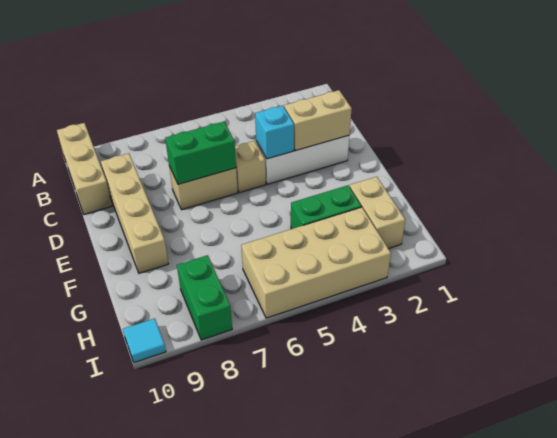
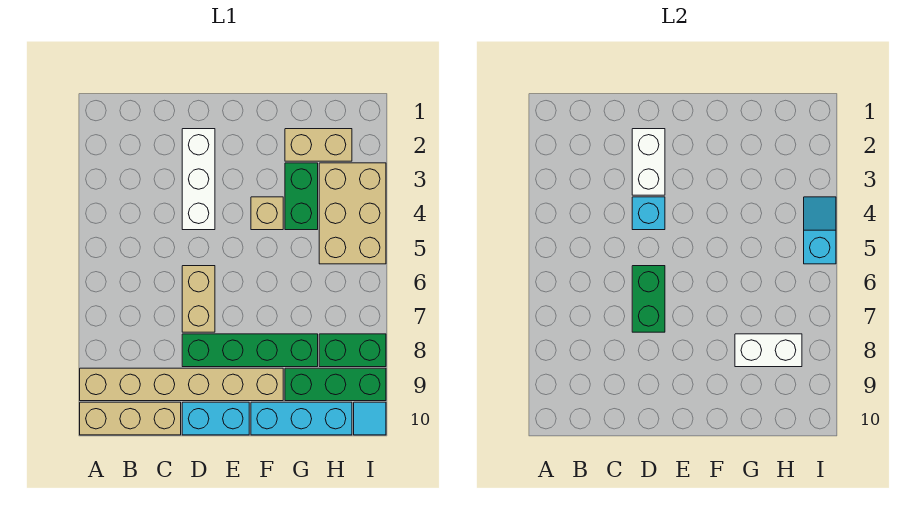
tan brick C9:F9 level 1 -> tan brick A9:F9 level 1
tan brick D2:D3 level 2 -> white brick D2:D3 level 2
tan brick D5 level 1 -> tan brick F4 level 1
none -> green brick D8:G8 level 1
none -> cyan brick D10:E10 level 1
none -> cyan brick F10:H10 level 1
none -> white brick G8:H8 level 2
none -> green brick G9:I9 level 1
tan brick H3:I6 level 1 -> tan brick H3:I5 level 1
none -> cyan slope I4:I5 level 2 top 5

